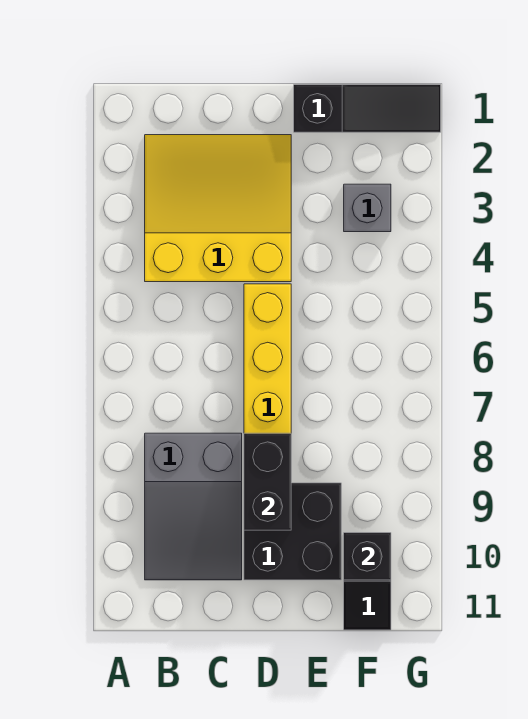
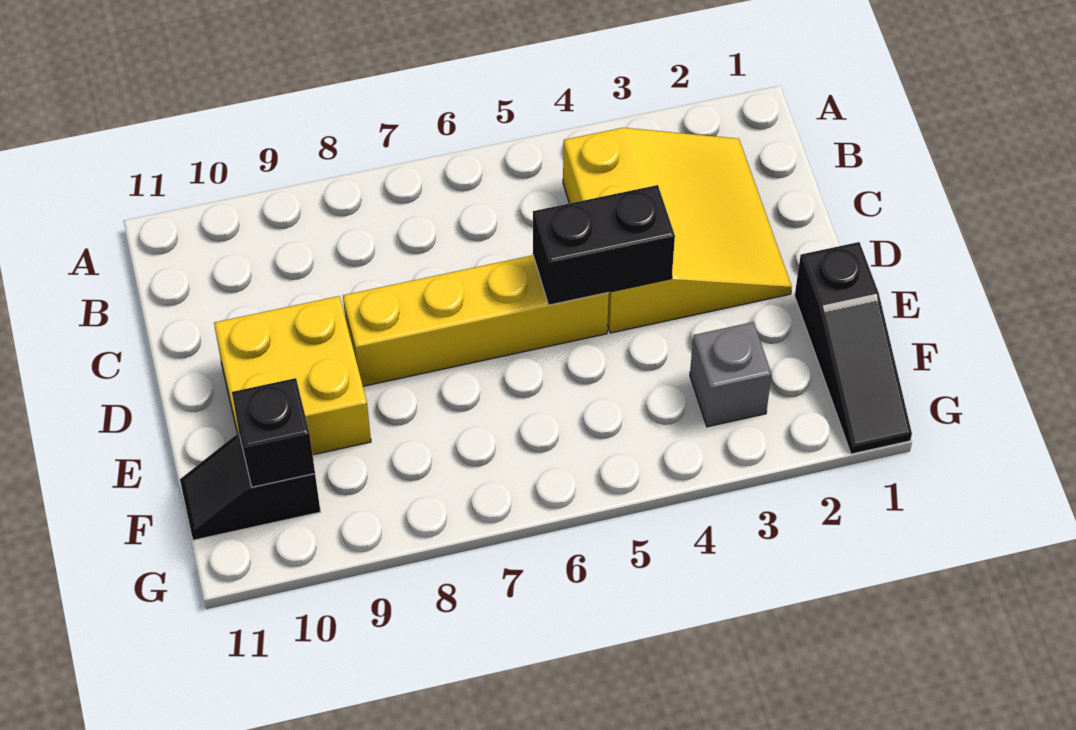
grey slope B8:C10 level 1 top 8 -> none
black brick D8:D9 level 2 -> black brick D4:D5 level 2
black brick D9:E10 level 1 -> yellow brick D9:E10 level 1

